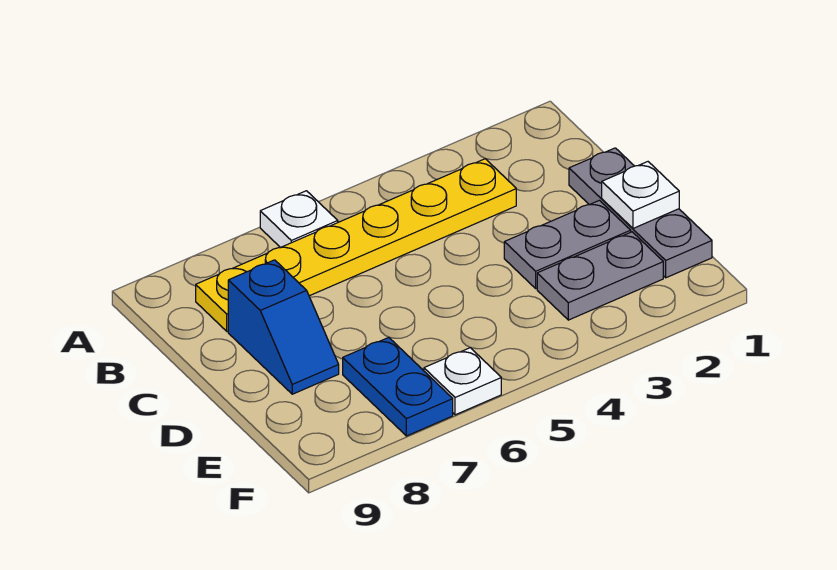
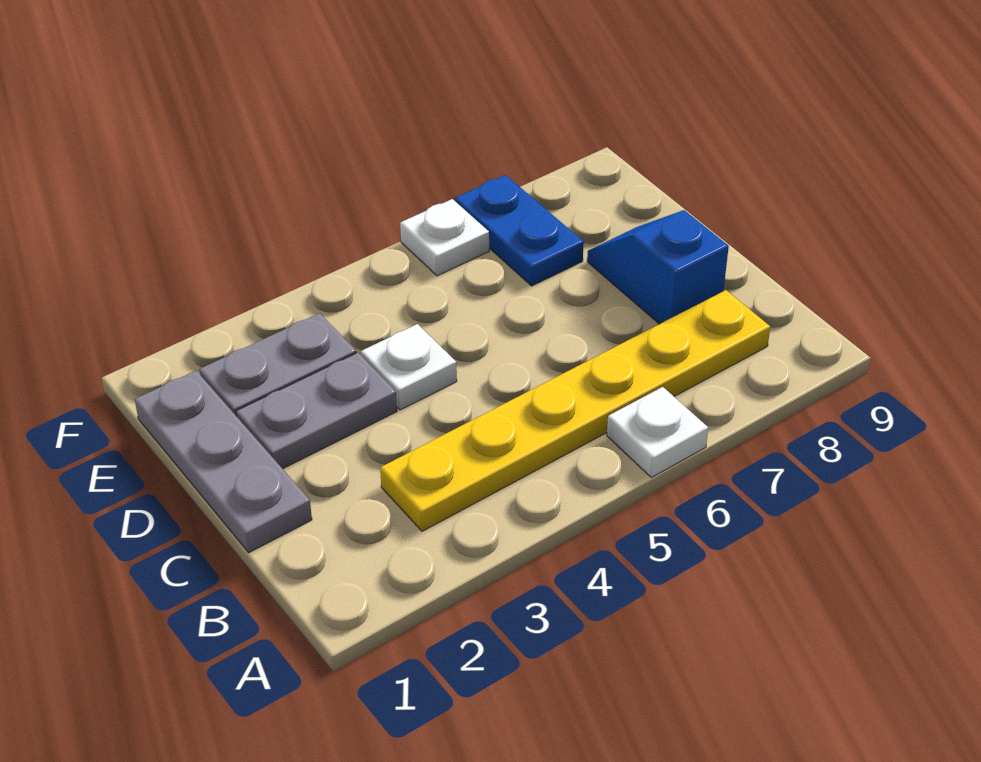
white plate D1 level 2 -> white plate D4 level 1

